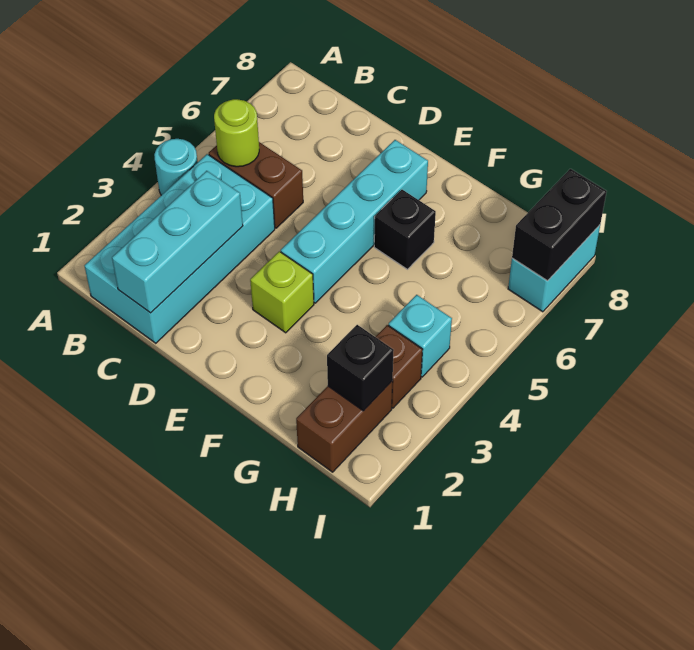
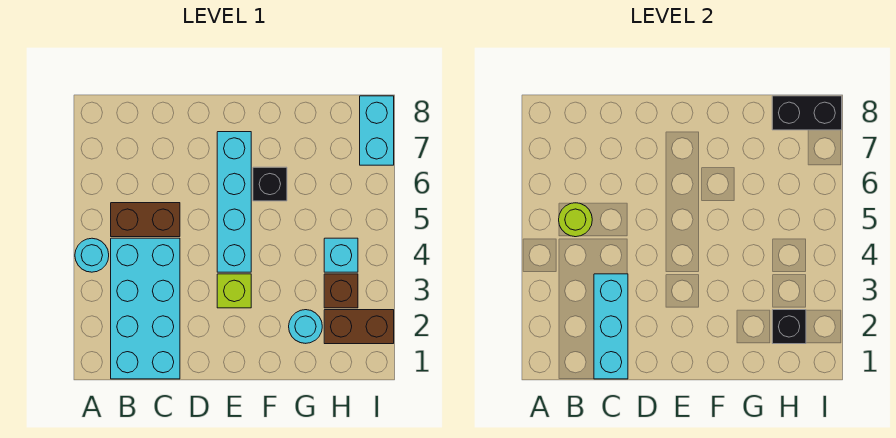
none -> cyan round brick G2 level 1
brown brick H1:H2 level 1 -> brown brick H2:I2 level 1
black brick I7:I8 level 2 -> black brick H8:I8 level 2

